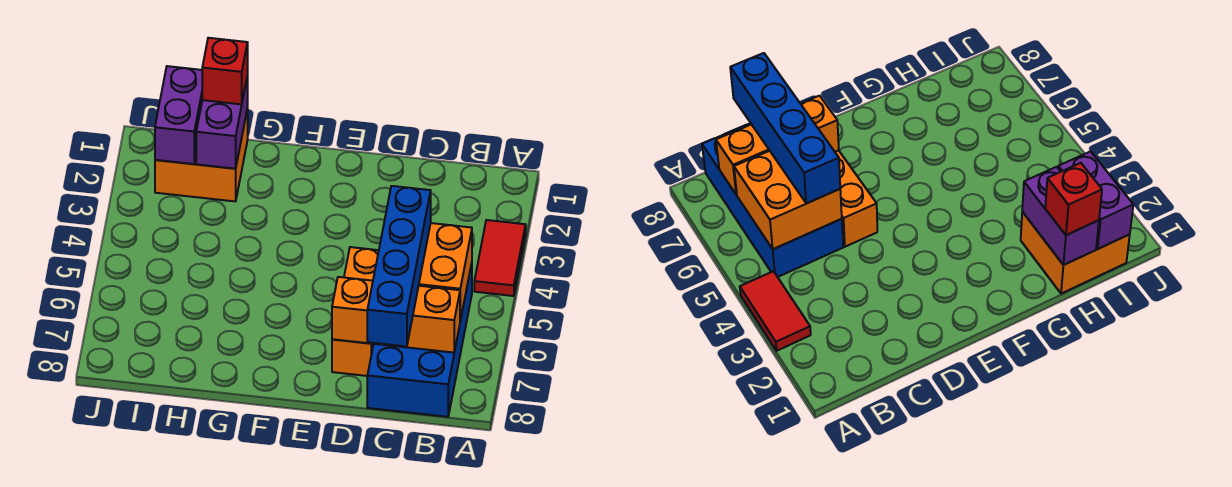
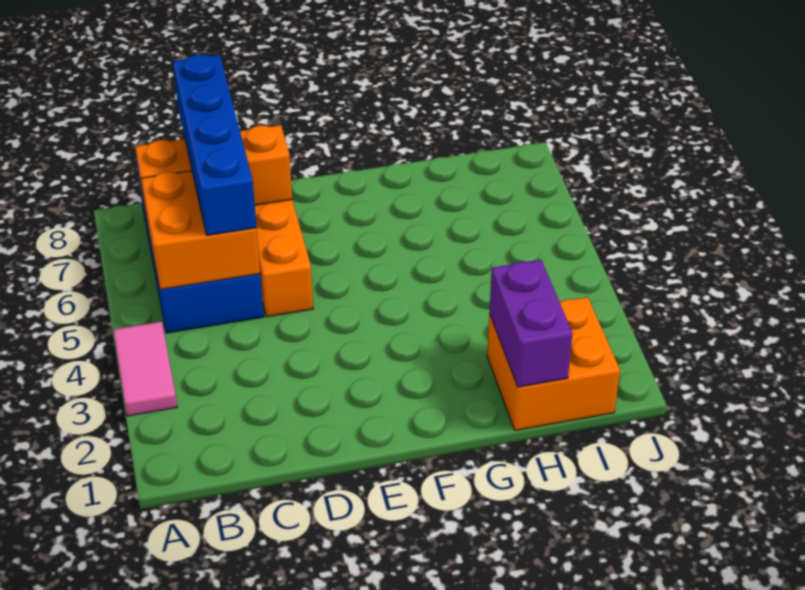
red tile A3:A4 level 1 -> pink tile A3:A4 level 1
red brick H1 level 3 -> none
purple brick I1:I2 level 2 -> none

